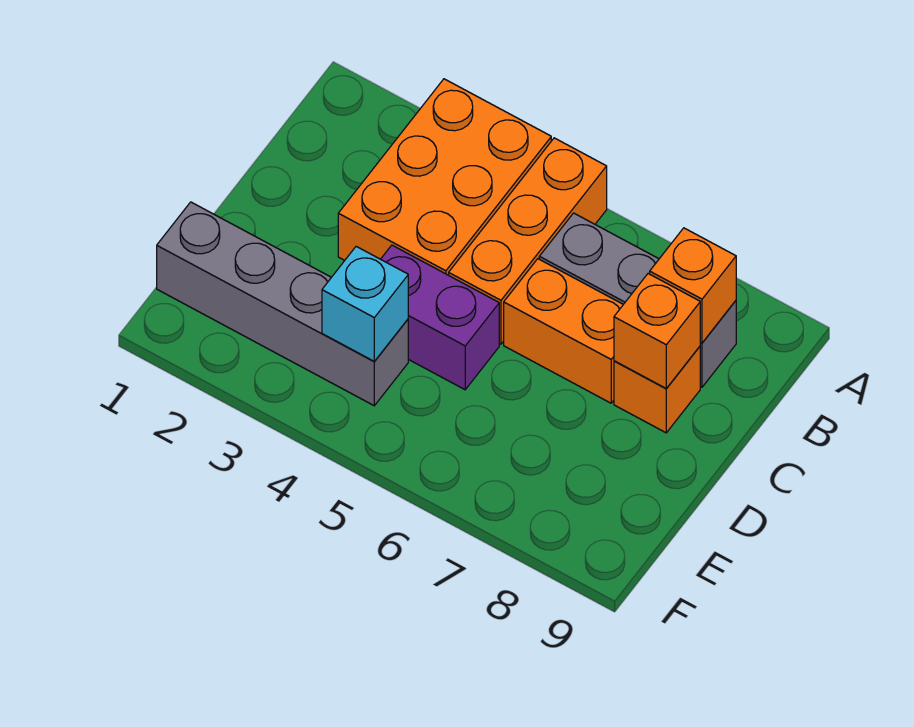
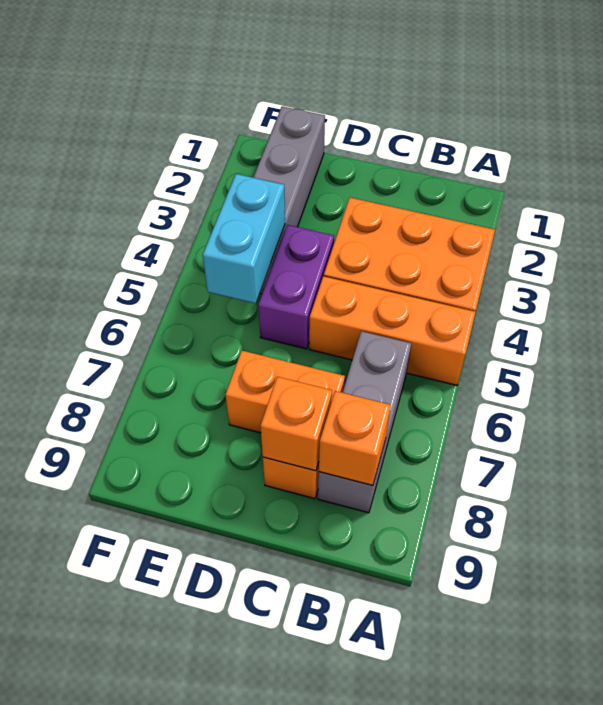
orange brick C6:C7 level 1 -> orange brick C7:D7 level 1
cyan brick E4 level 2 -> cyan brick E4:E5 level 2

